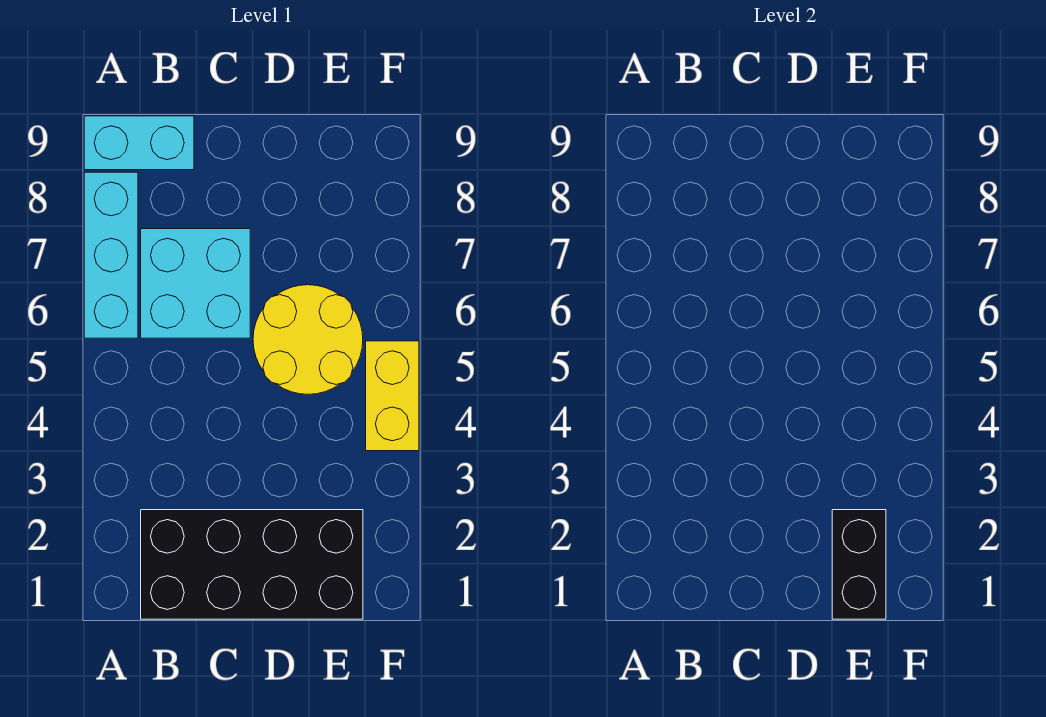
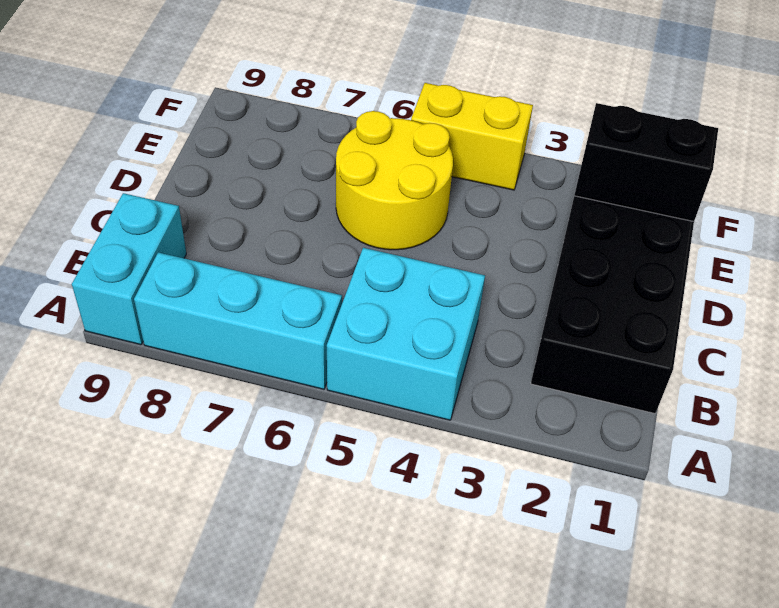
cyan brick B6:C7 level 1 -> cyan brick A4:B5 level 1

